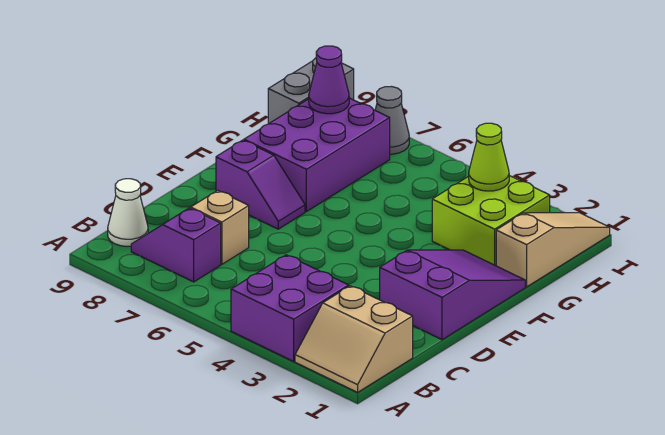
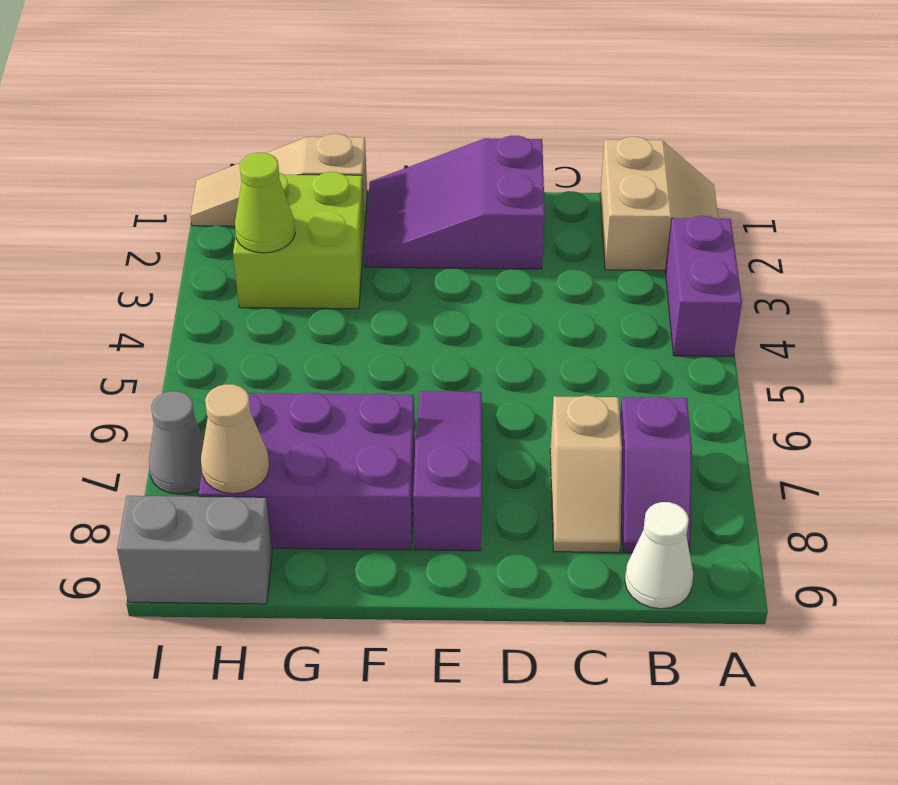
purple brick A3:B4 level 1 -> purple brick A3:A4 level 1
purple slope E7:E8 level 1 top 8 -> purple slope E6:E8 level 1 top 8
purple cone H8 level 2 -> tan cone H8 level 2

